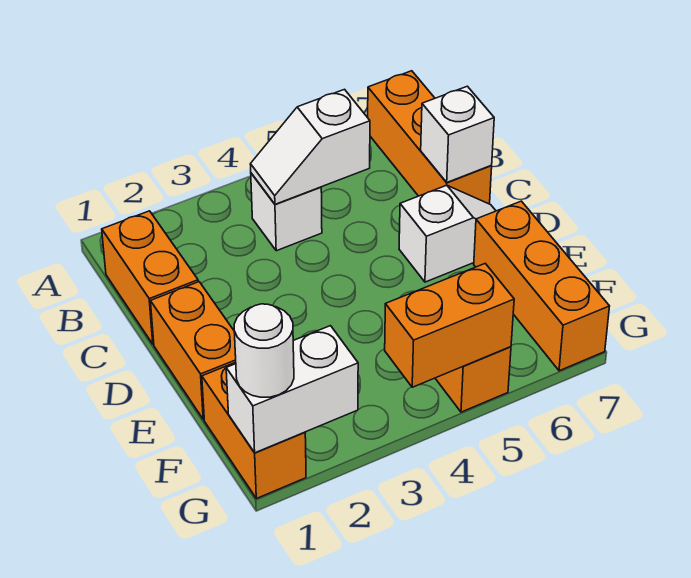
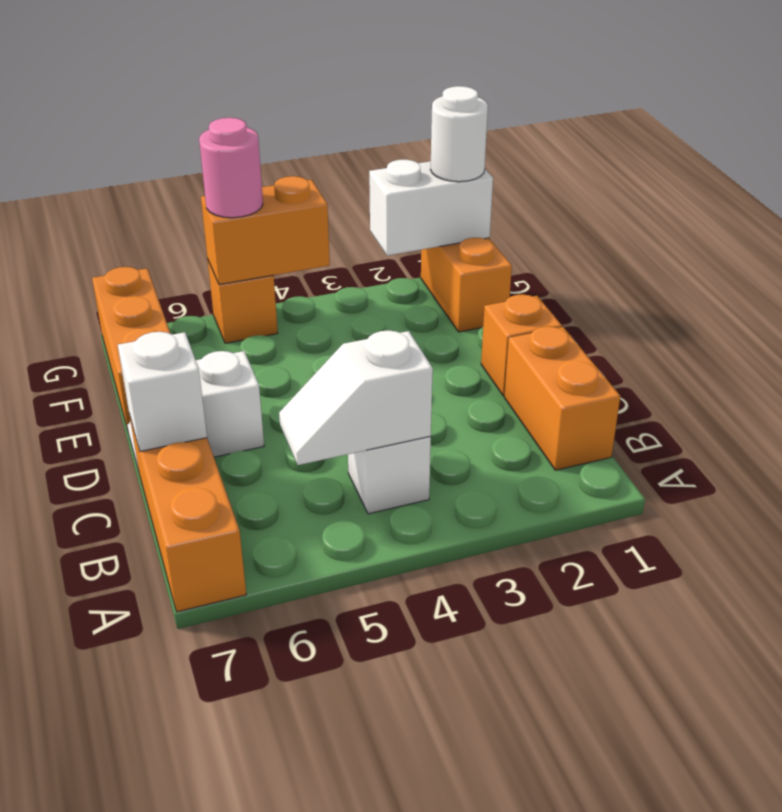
white slope B4:B5 level 2 top 5 -> white slope B4:B5 level 2 top 4
orange brick D1:E1 level 1 -> orange brick D1 level 1
none -> pink round brick G5 level 3

